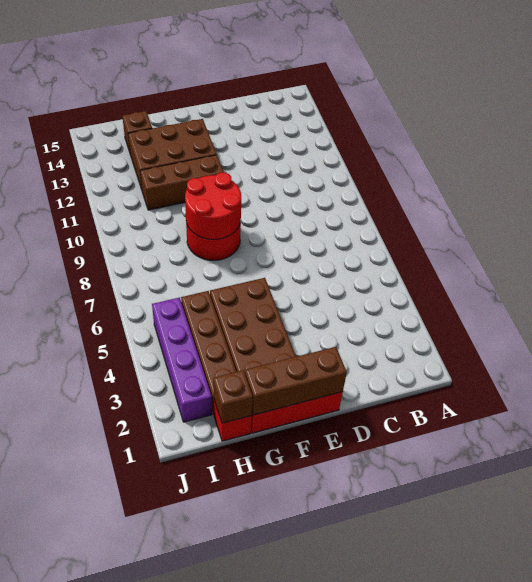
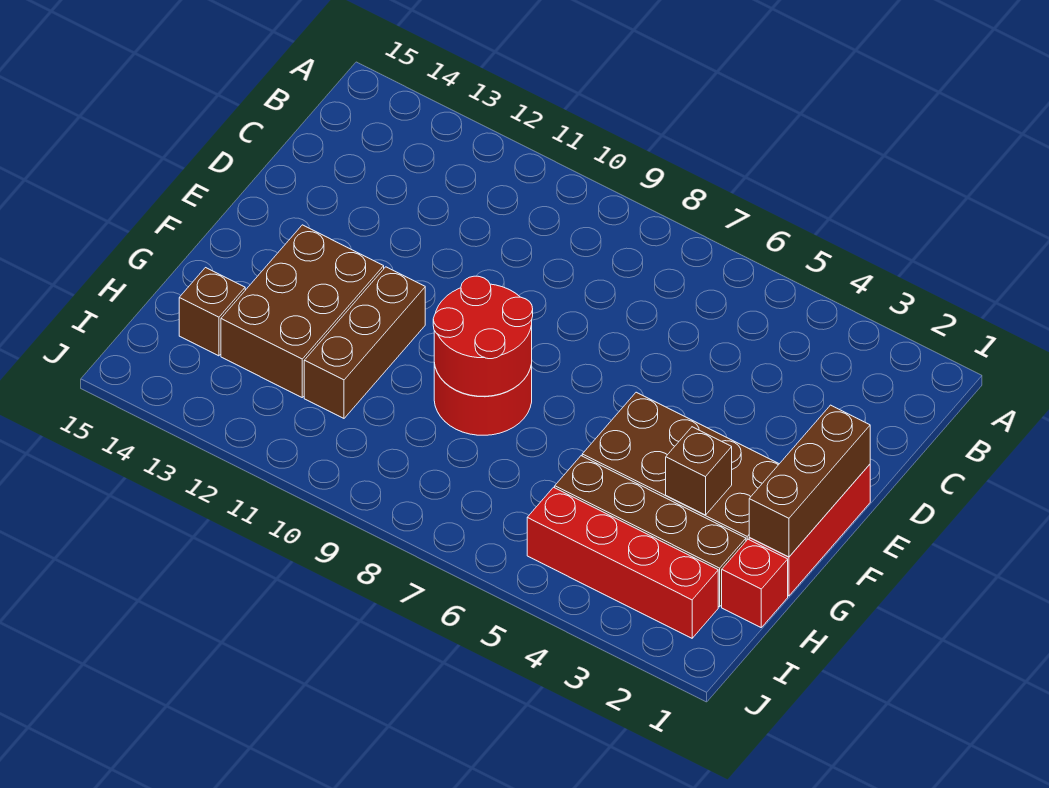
brown brick H1 level 2 -> brown brick G3 level 2
purple brick I2:I5 level 1 -> red brick I2:I5 level 1

